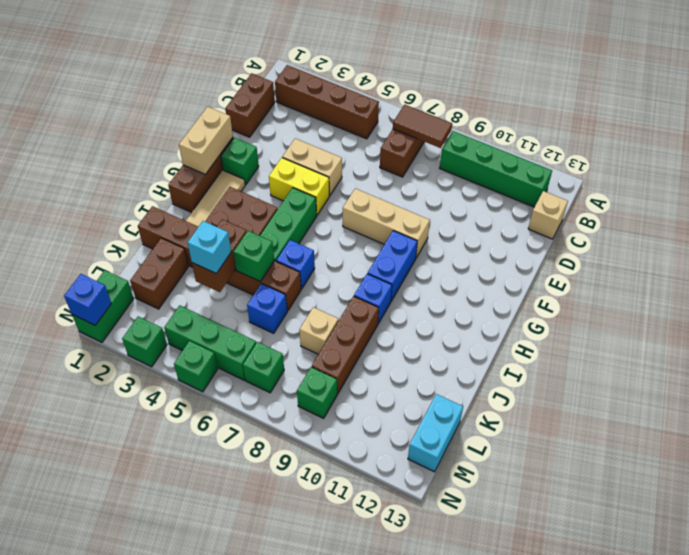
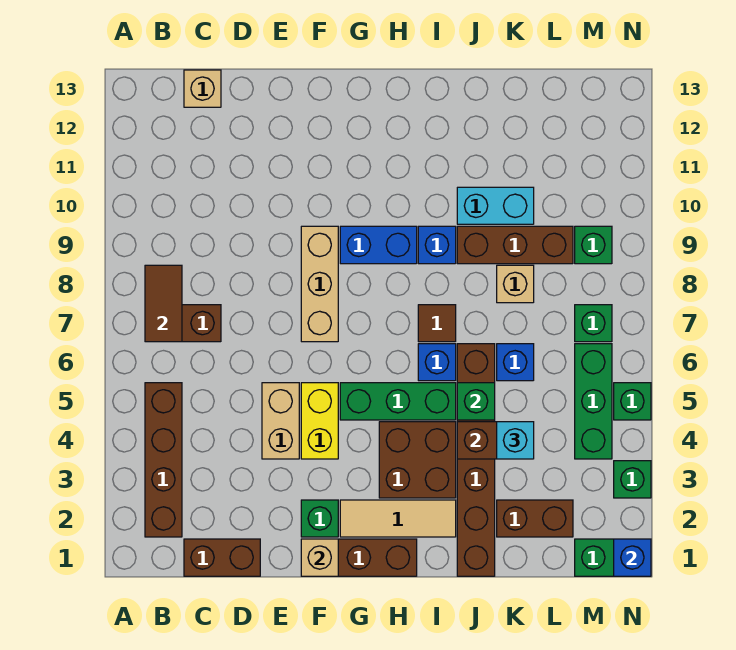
green brick B9:B12 level 1 -> none
tan brick F1:G1 level 2 -> tan brick F1 level 2
none -> brown tile I7 level 1
cyan brick L13:M13 level 1 -> cyan brick J10:K10 level 1

